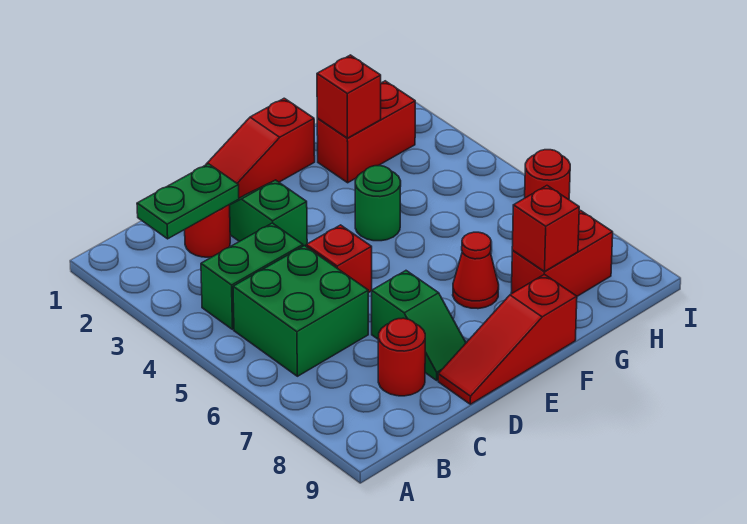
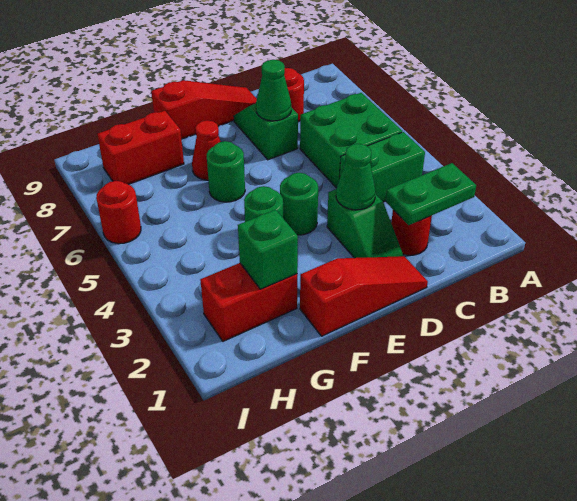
none -> green cone D3 level 2
red brick D5 level 1 -> none
none -> green cone D7 level 2
none -> green round brick E4 level 1
none -> green round brick F6 level 1
red brick G2 level 2 -> green brick G2 level 2
red brick G8 level 2 -> none

